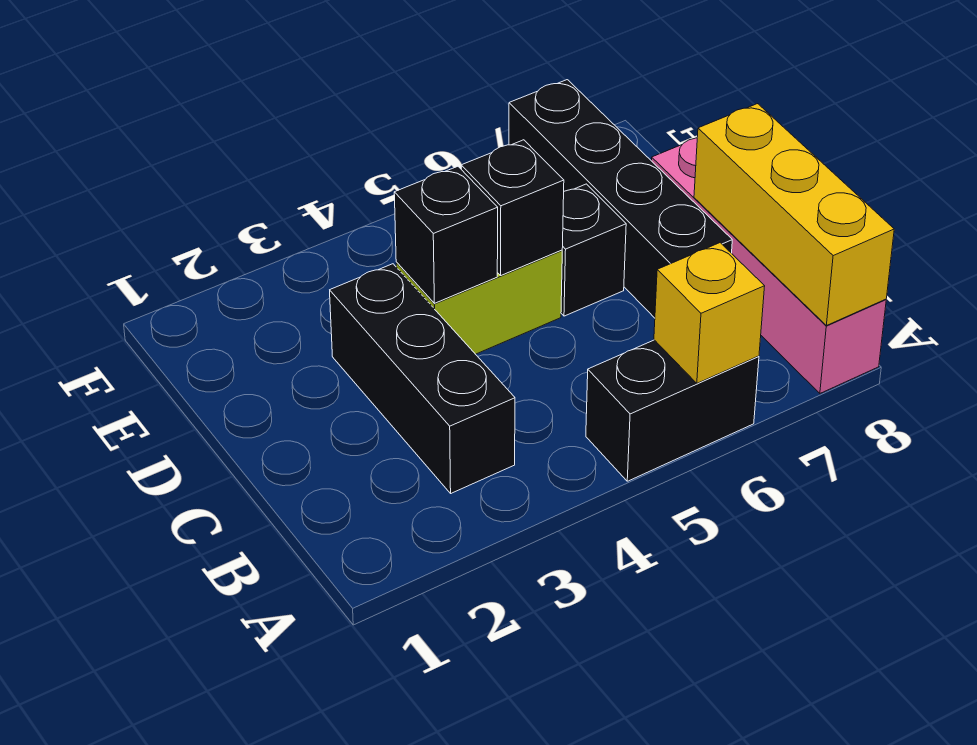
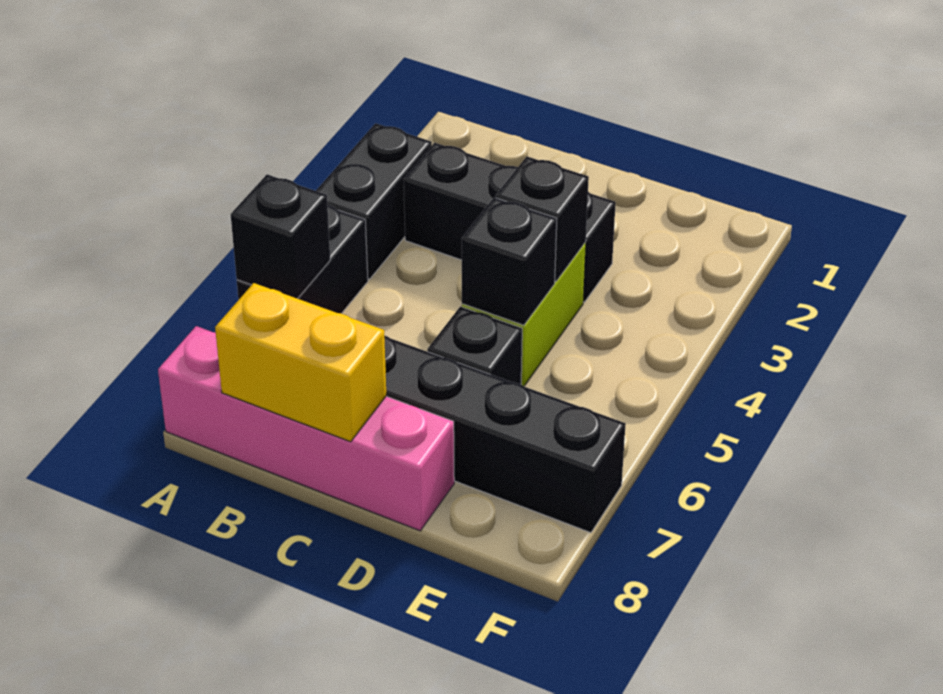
none -> black brick A3:A4 level 1
yellow brick A6 level 2 -> black brick A6 level 2
yellow brick A8:C8 level 2 -> yellow brick B8:C8 level 2

